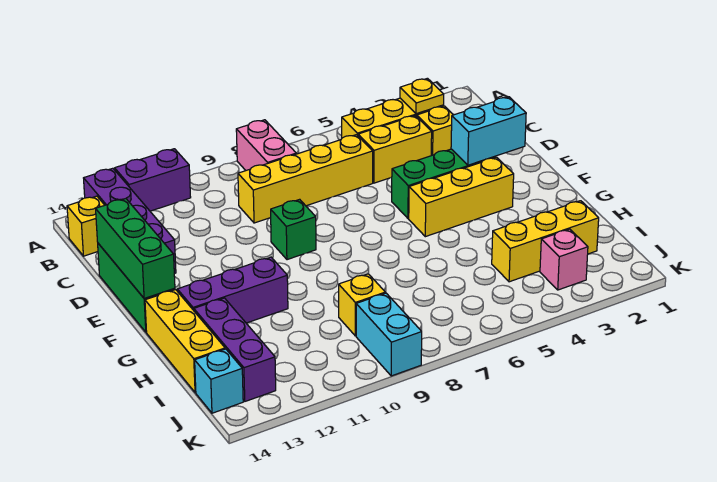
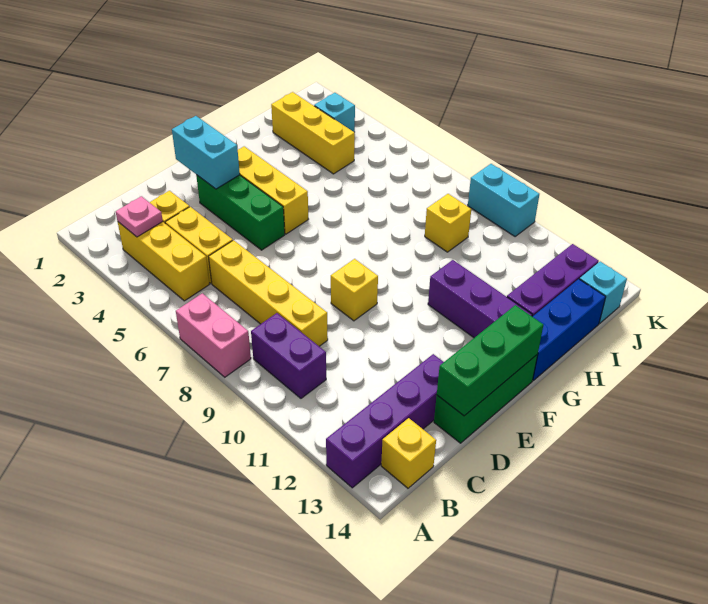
pink brick A8:B8 level 1 -> pink brick A7:A8 level 1
purple brick A11:A12 level 1 -> purple brick B9:B10 level 1
yellow plate B3 level 2 -> pink plate B3 level 2
green brick E9 level 1 -> yellow brick E9 level 1
yellow brick G14:I14 level 1 -> blue brick G14:I14 level 1
pink brick J3 level 1 -> cyan brick J3 level 1
cyan brick J9:K9 level 1 -> cyan brick K9:K10 level 1

